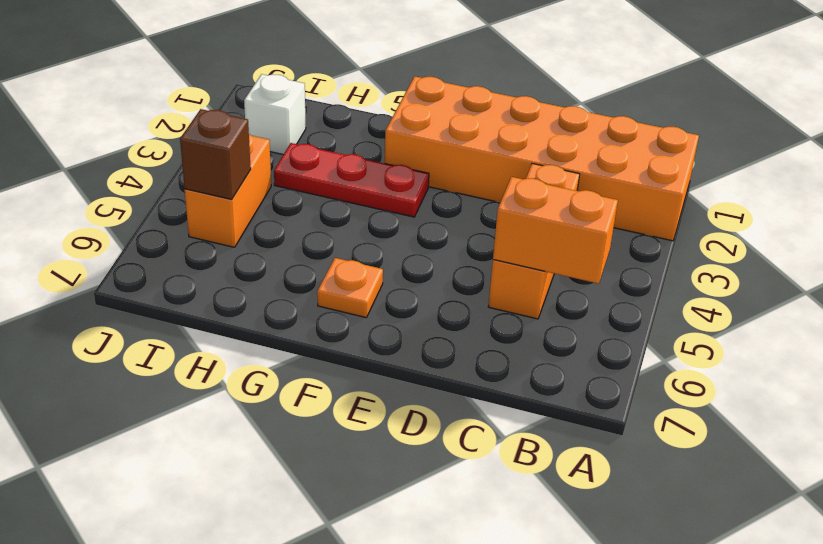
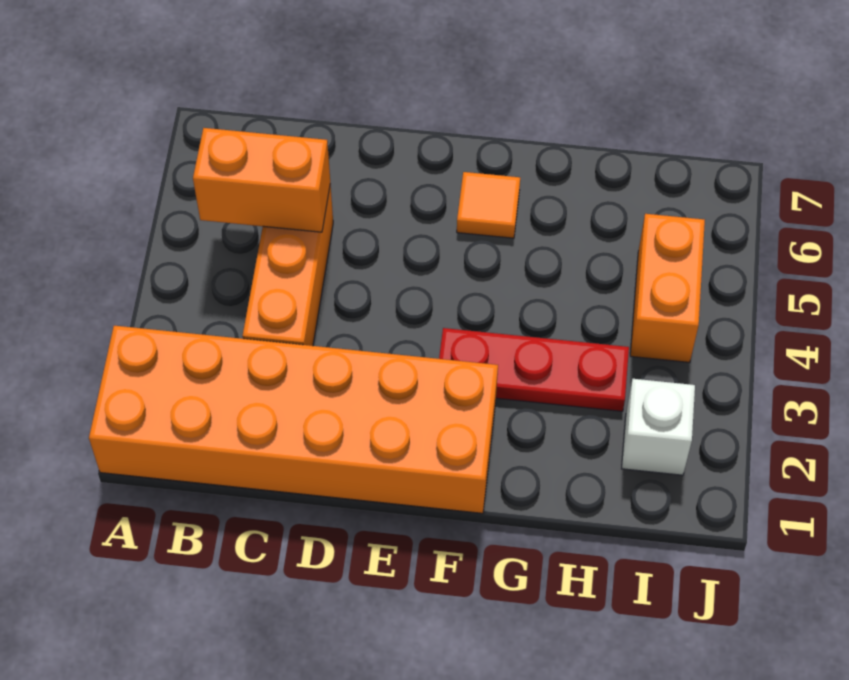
orange plate F6 level 1 -> orange tile F6 level 1
brown brick I5 level 2 -> none

